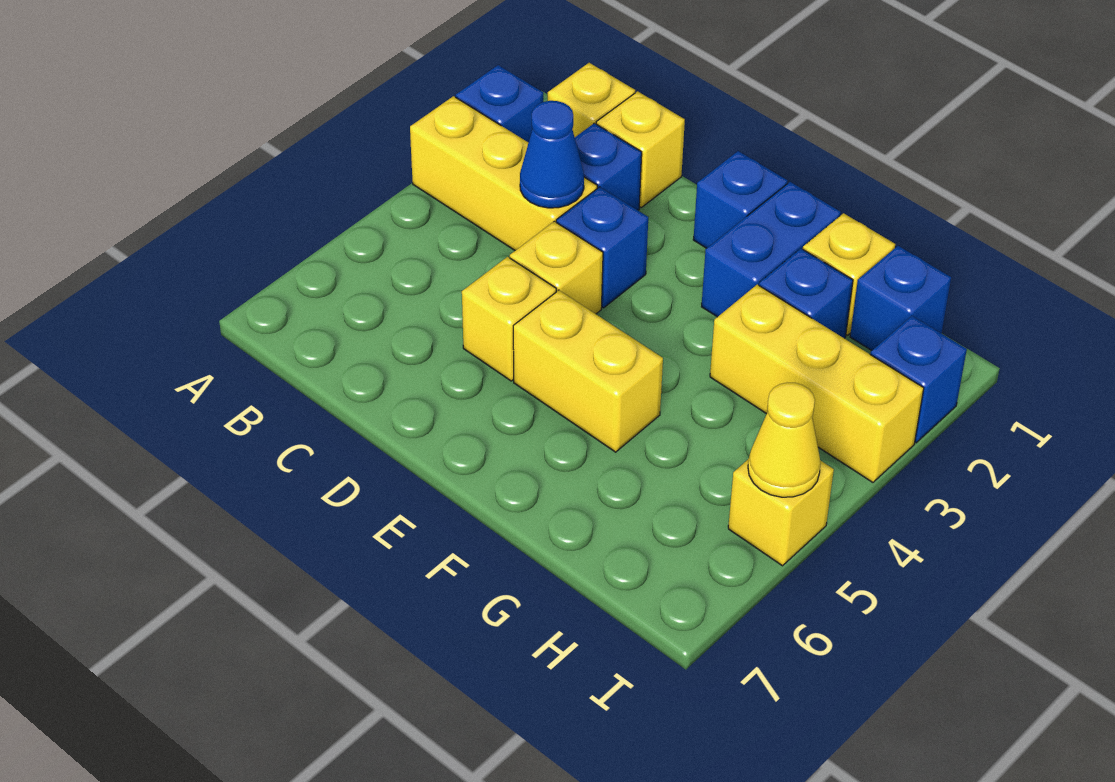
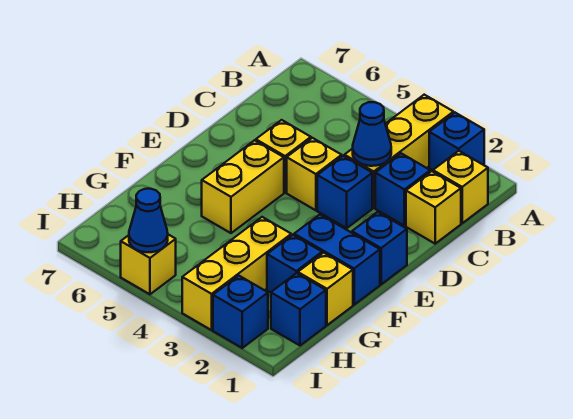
yellow cone I5 level 2 -> blue cone I5 level 2

